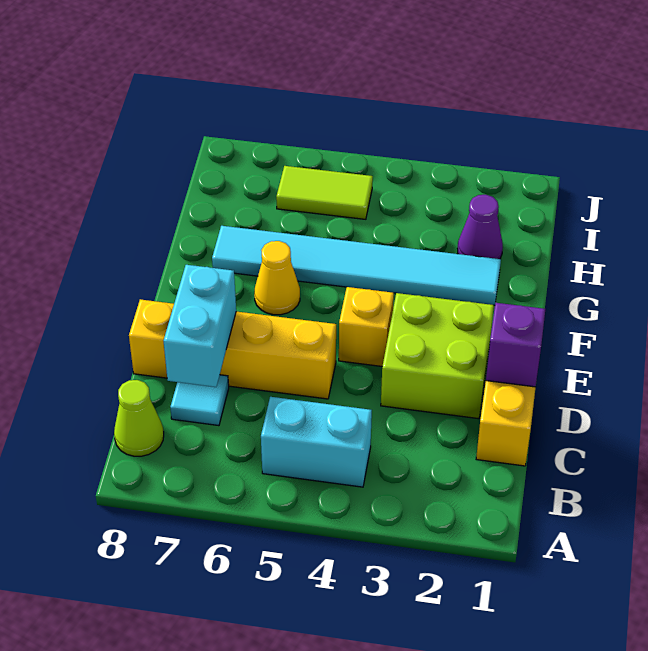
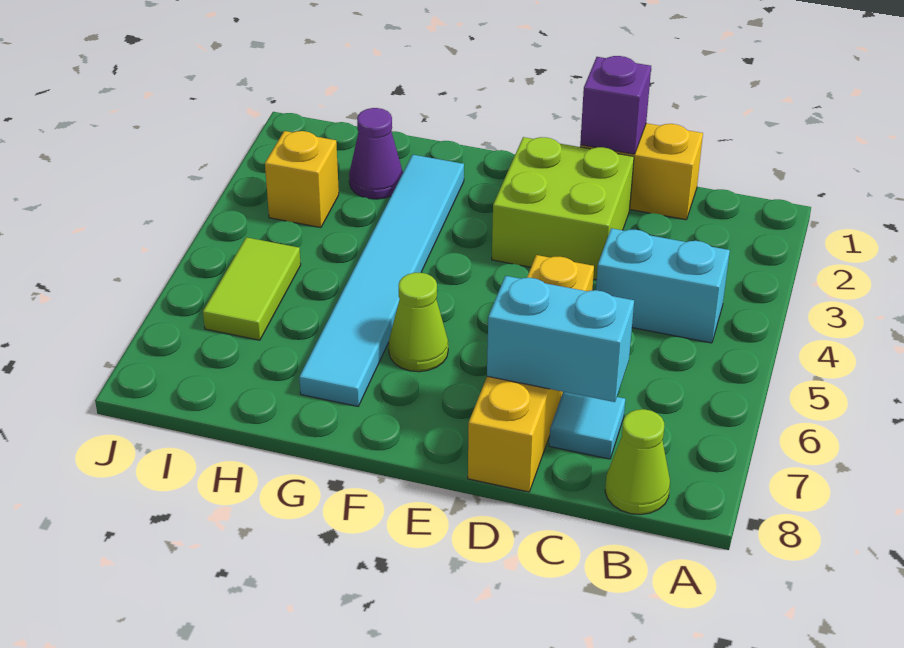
cyan brick B4:B5 level 1 -> cyan brick B4:C4 level 1
yellow brick E4 level 1 -> yellow brick I3 level 1
yellow cone F6 level 1 -> lime cone F6 level 1

